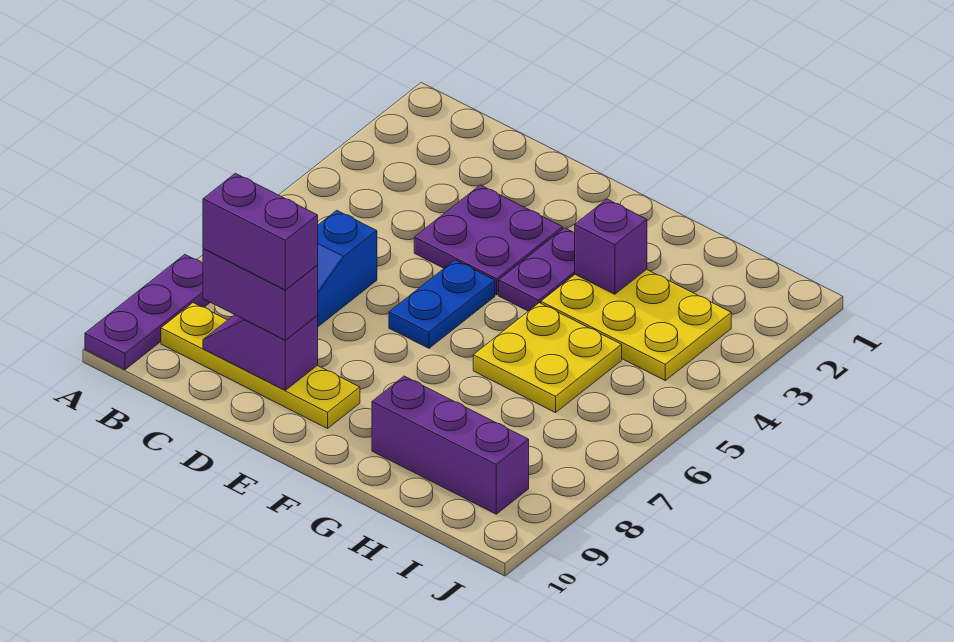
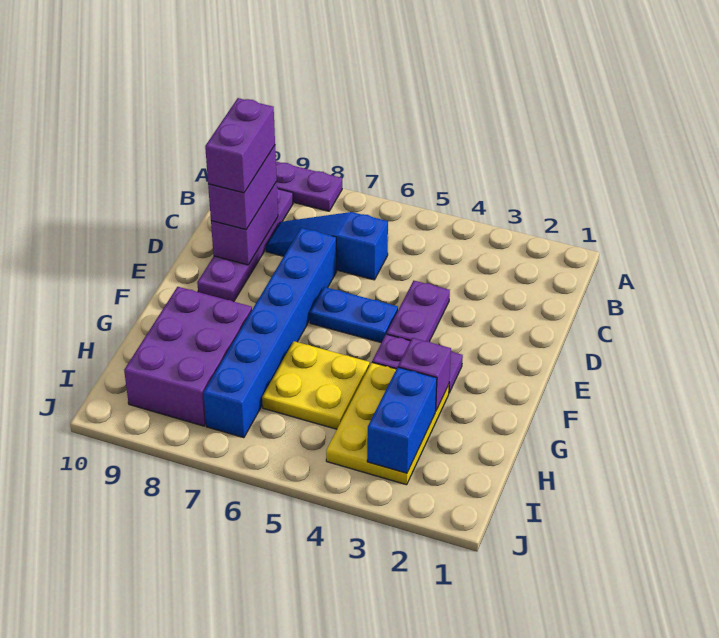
yellow plate B9:E9 level 1 -> purple plate B9:E9 level 1
purple slope C9:D9 level 2 top D -> purple brick C9:D9 level 2
purple plate D3:E4 level 1 -> purple plate D4:E4 level 1
none -> blue brick D7:I7 level 1
purple brick G9:I9 level 1 -> purple brick G8:I9 level 1
none -> blue brick H3:I3 level 2

